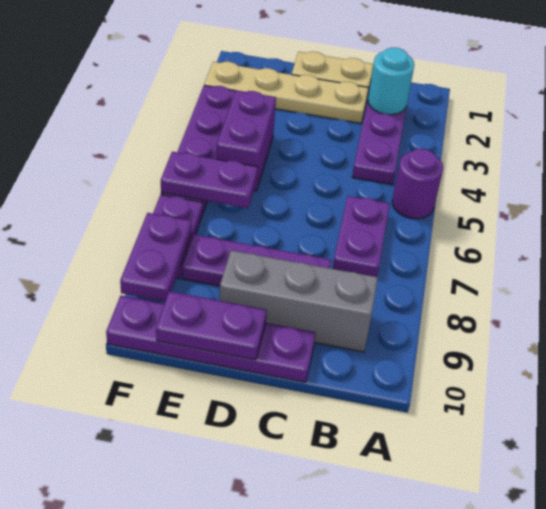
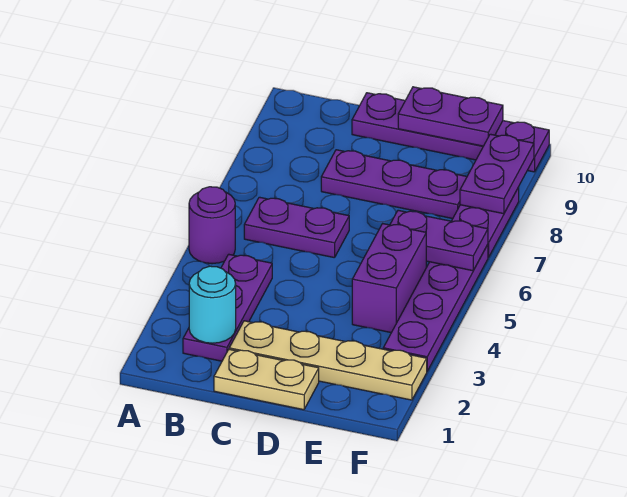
purple plate B6:B7 level 1 -> purple plate B6:C6 level 1
grey brick B9:D9 level 1 -> none

